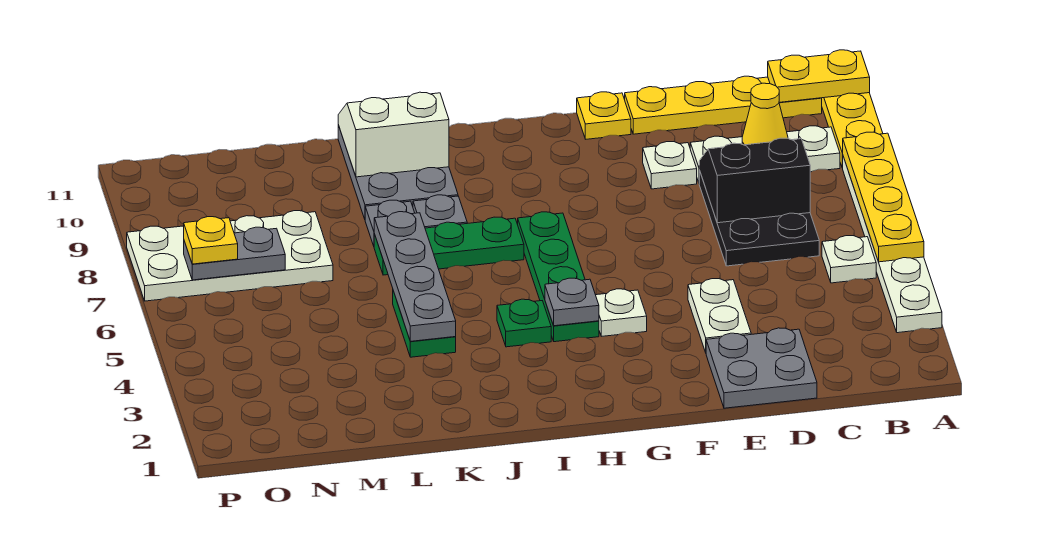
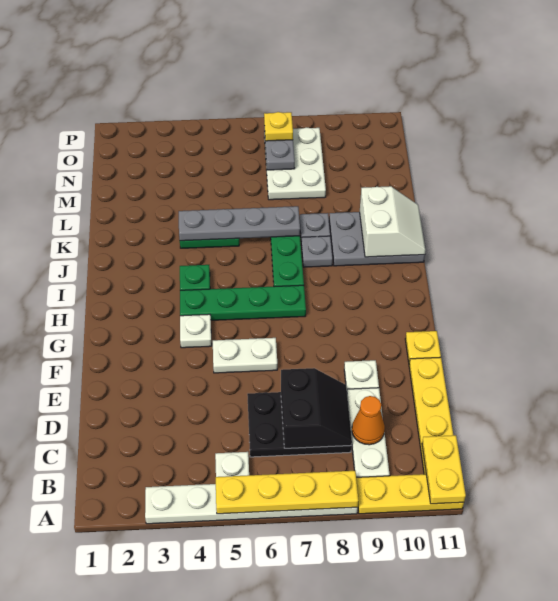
yellow cone C9 level 2 -> orange cone C9 level 2
grey plate D1:E2 level 1 -> none
white plate E3:E4 level 1 -> white plate F5:F6 level 1
grey plate H4 level 2 -> none
white plate M7:P8 level 1 -> white plate M7:O8 level 1

